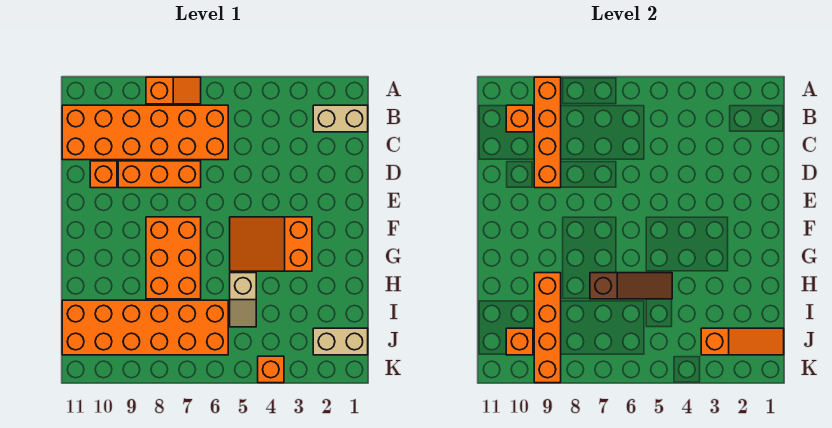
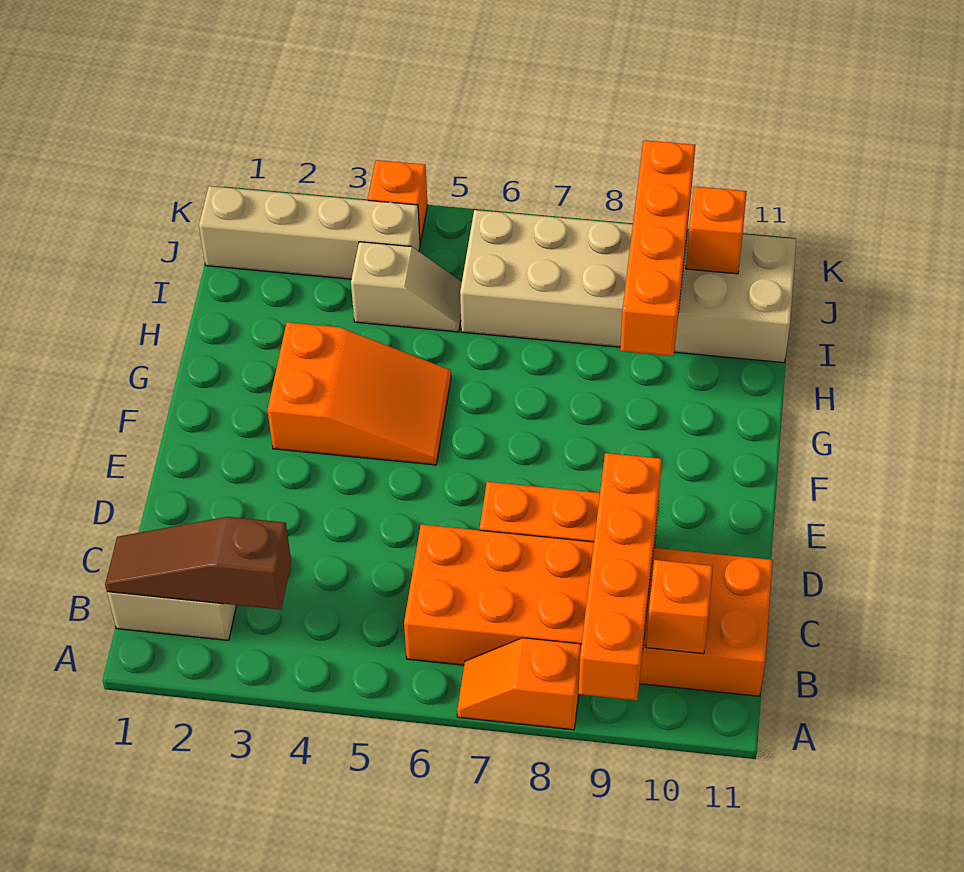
orange brick D10 level 1 -> none
orange brick F7:H8 level 1 -> none
tan slope H5:I5 level 1 top H -> tan slope I4:I5 level 1 top 4
brown slope H5:H7 level 2 top 7 -> brown slope B1:B3 level 2 top 3
orange brick I6:J11 level 1 -> tan brick I6:J11 level 1
tan brick J1:J2 level 1 -> tan brick J1:J4 level 1
orange slope J1:J3 level 2 top 3 -> none

